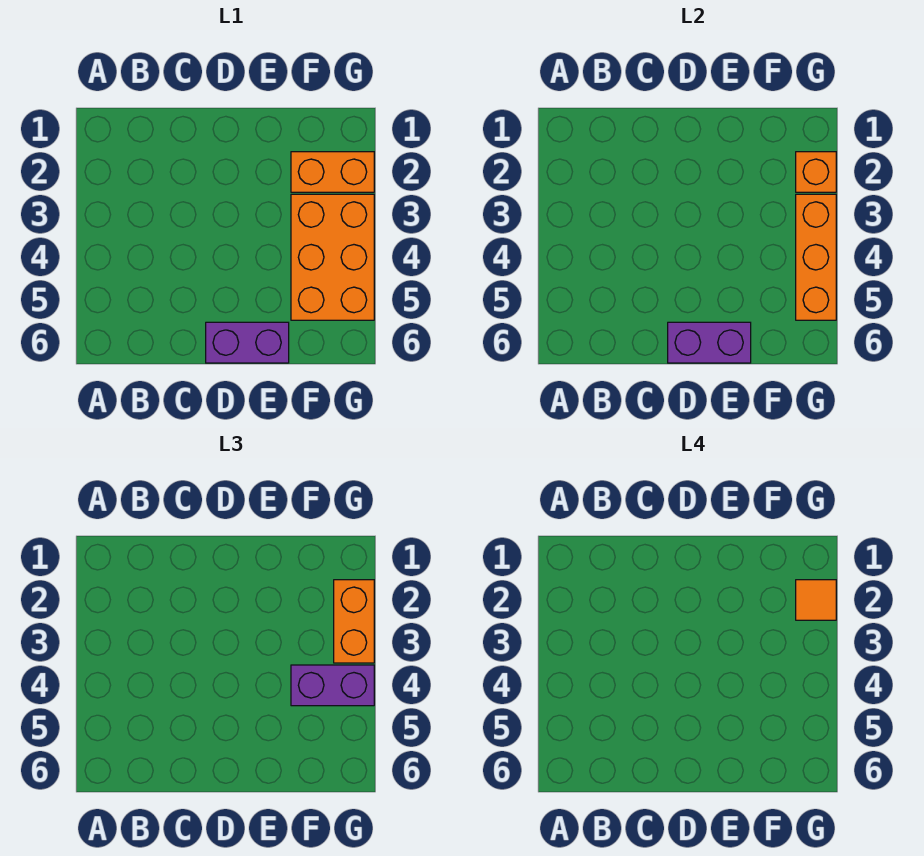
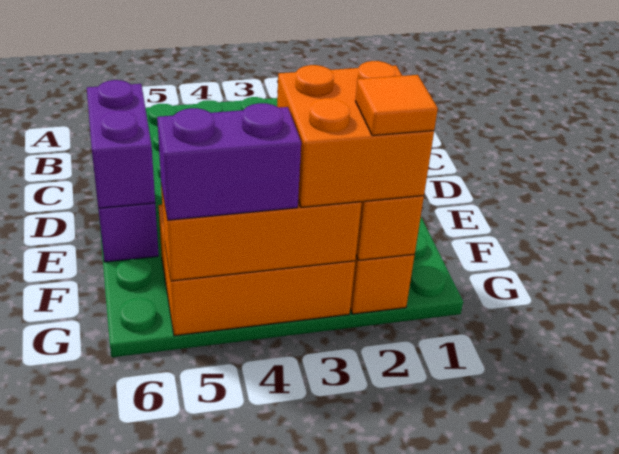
purple brick F4:G4 level 3 -> purple brick G4:G5 level 3
orange brick G2:G3 level 3 -> orange brick F2:G3 level 3

